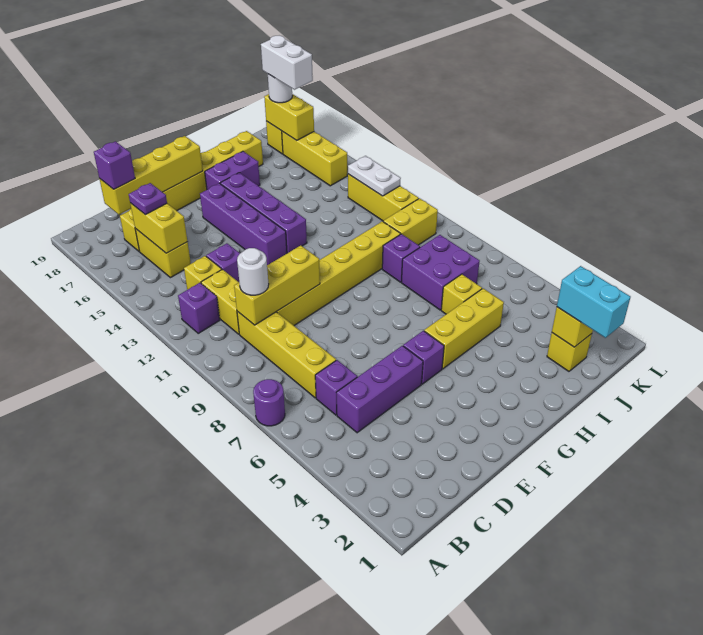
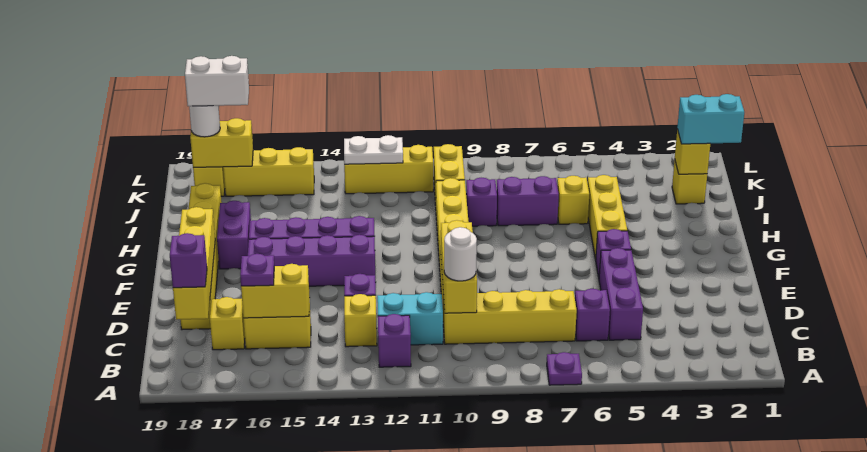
purple round brick A7 level 1 -> purple plate A7 level 1
yellow brick C11:C12 level 1 -> cyan brick C11:C12 level 1
purple brick I7:J8 level 1 -> purple brick I7:I8 level 1

